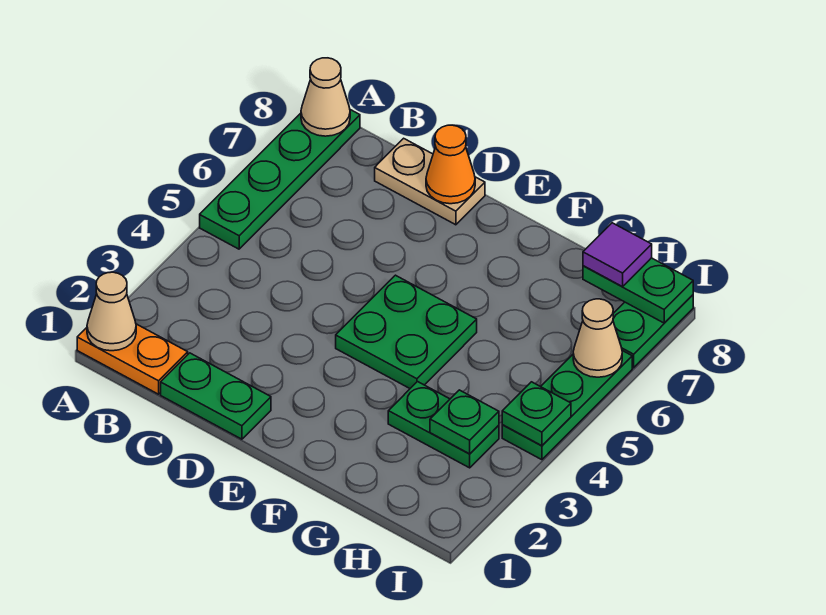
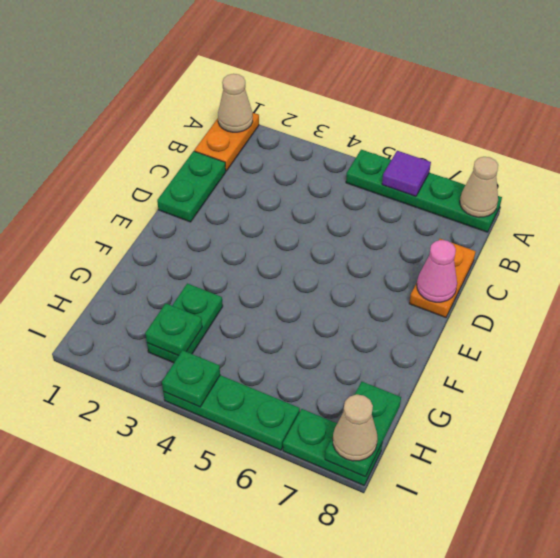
tan plate C8:D8 level 1 -> orange plate C8:D8 level 1
orange cone D8 level 2 -> pink cone D8 level 2
green plate E4:F5 level 1 -> none
purple tile H8 level 3 -> purple tile A6 level 2
tan cone I6 level 2 -> tan cone I8 level 3

